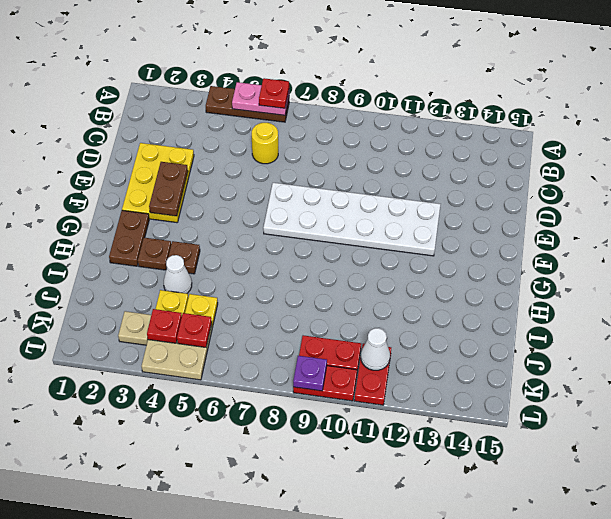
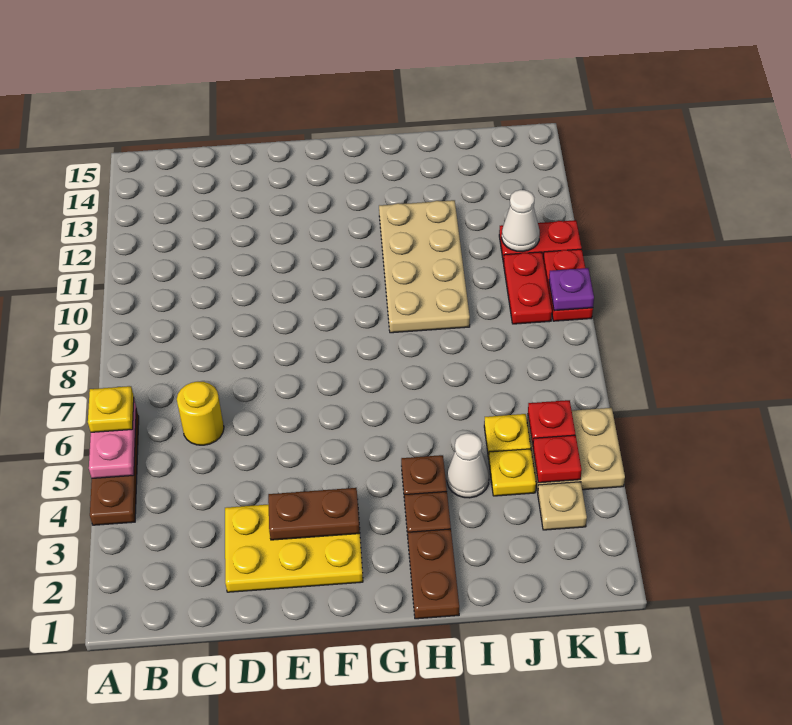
red plate A6 level 3 -> yellow plate A6 level 3
white plate E7:F12 level 1 -> none
brown plate G2:H2 level 1 -> brown plate H1:H2 level 1
none -> tan plate H9:I12 level 1

